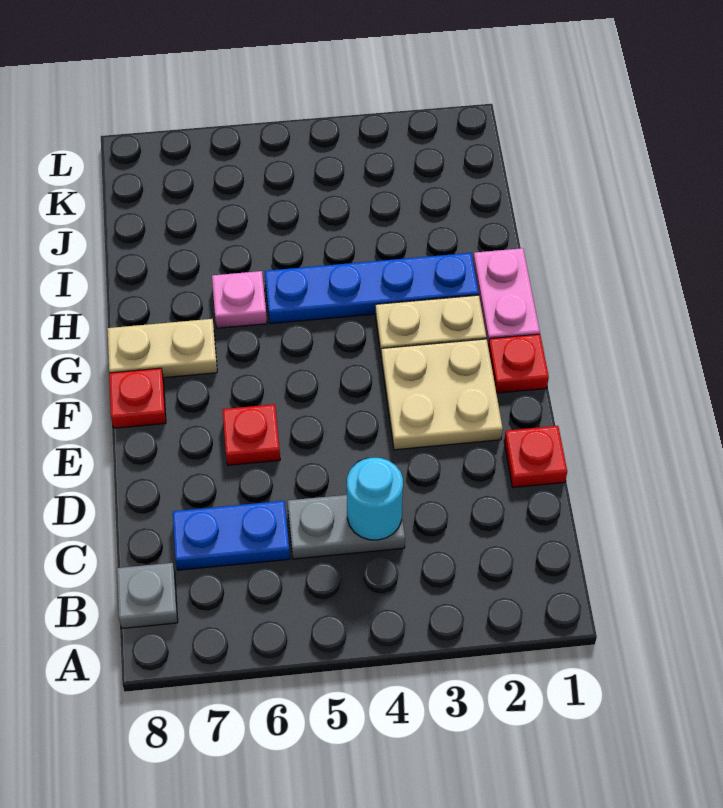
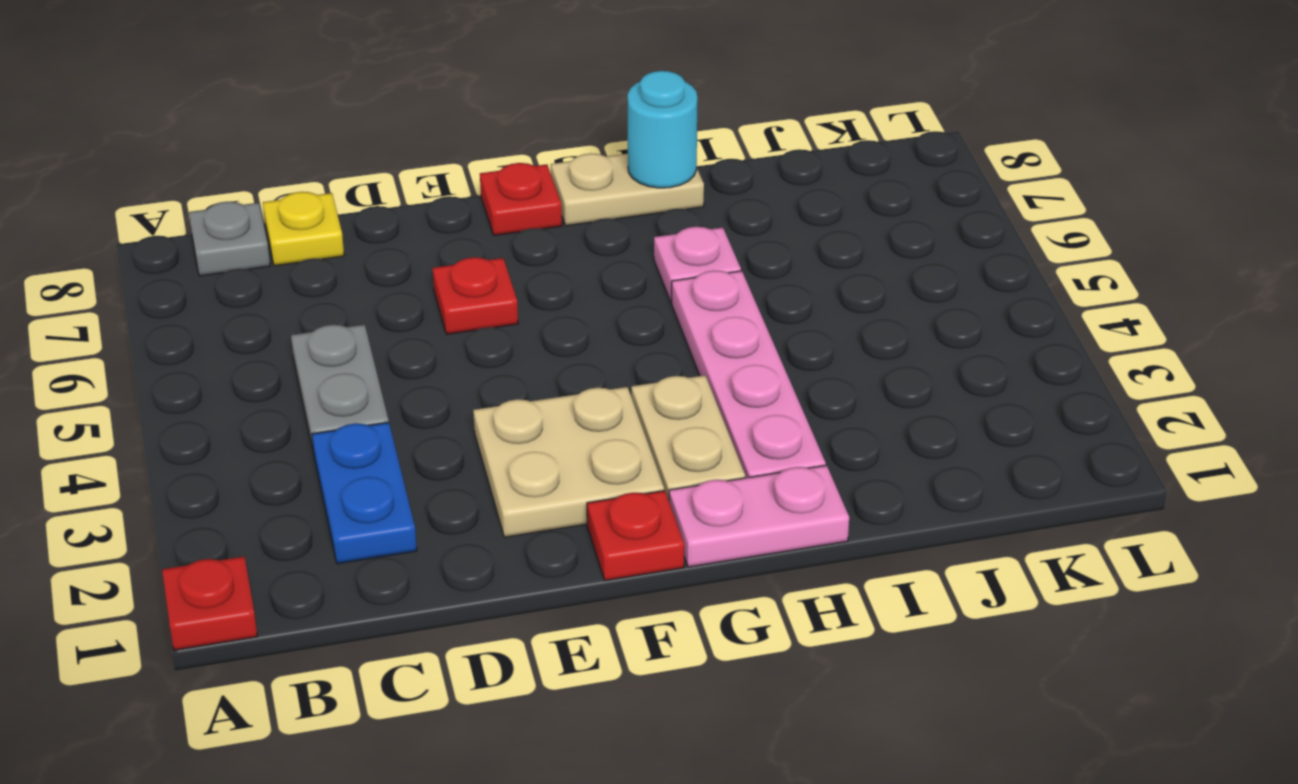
cyan round brick C4 level 2 -> cyan round brick H8 level 2
blue plate C6:C7 level 1 -> blue plate C2:C3 level 1
none -> yellow plate C8 level 1
red plate D1 level 1 -> red plate A1 level 1
tan plate G7:G8 level 1 -> tan plate G8:H8 level 1
blue plate H2:H5 level 1 -> pink plate H2:H5 level 1

